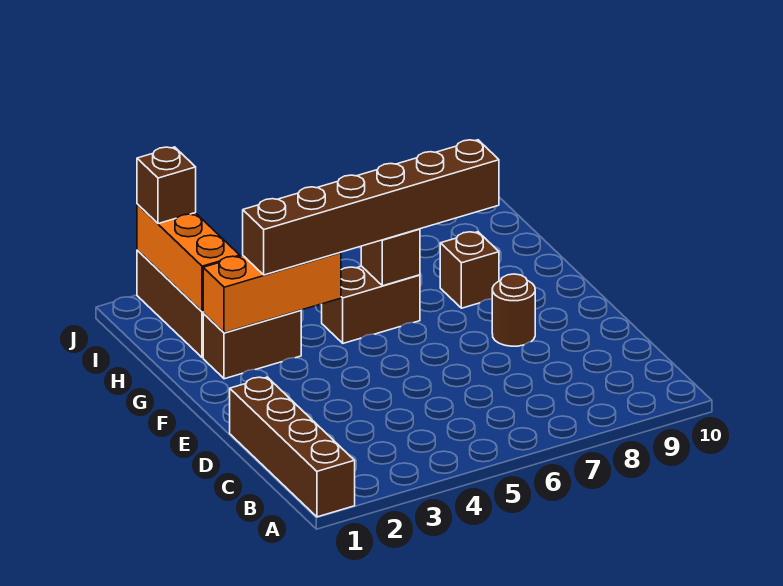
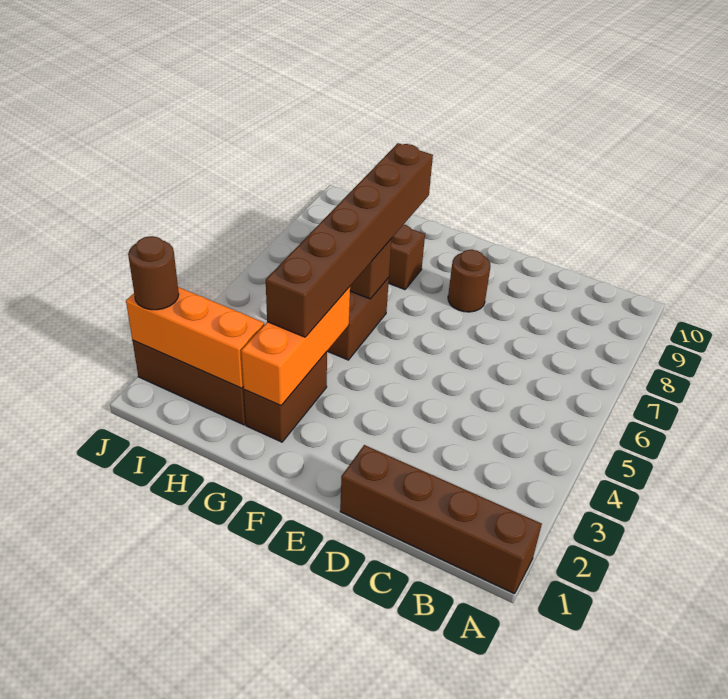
brown brick J2 level 3 -> brown round brick J2 level 3

